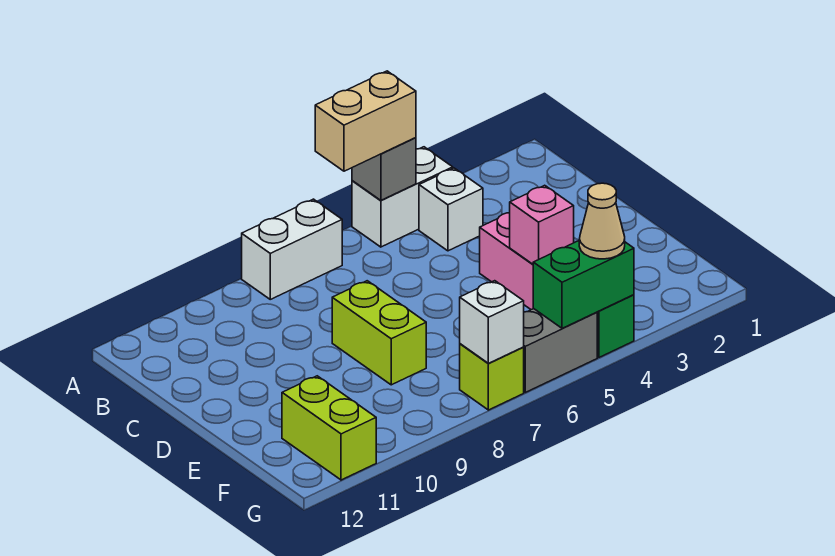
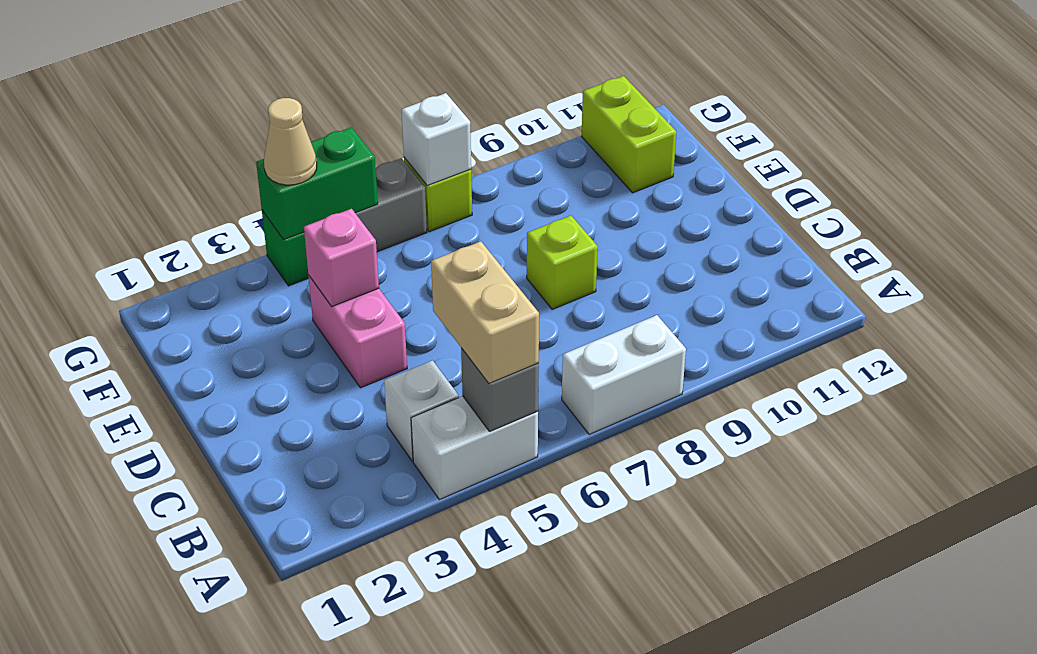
tan brick A5:A6 level 3 -> tan brick A5:B5 level 3
lime brick D8:E8 level 1 -> lime brick D8 level 1

